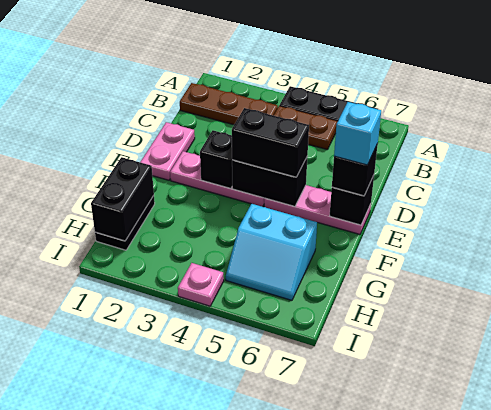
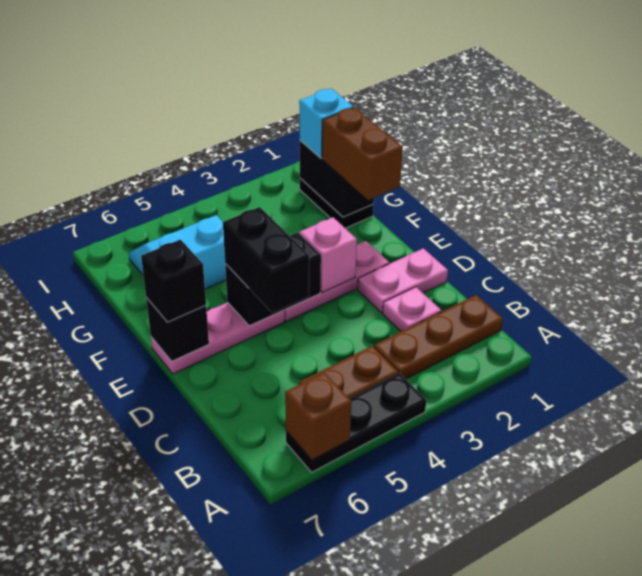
none -> brown brick A6 level 2
pink plate D1:E1 level 1 -> pink plate D1:D2 level 1
black brick E3 level 2 -> pink brick E3 level 2
black brick E4:E5 level 3 -> black brick D5:E5 level 3
cyan brick E7 level 4 -> cyan brick H1 level 3
none -> brown brick F1:G1 level 3
pink plate I4 level 1 -> pink plate C2 level 1

